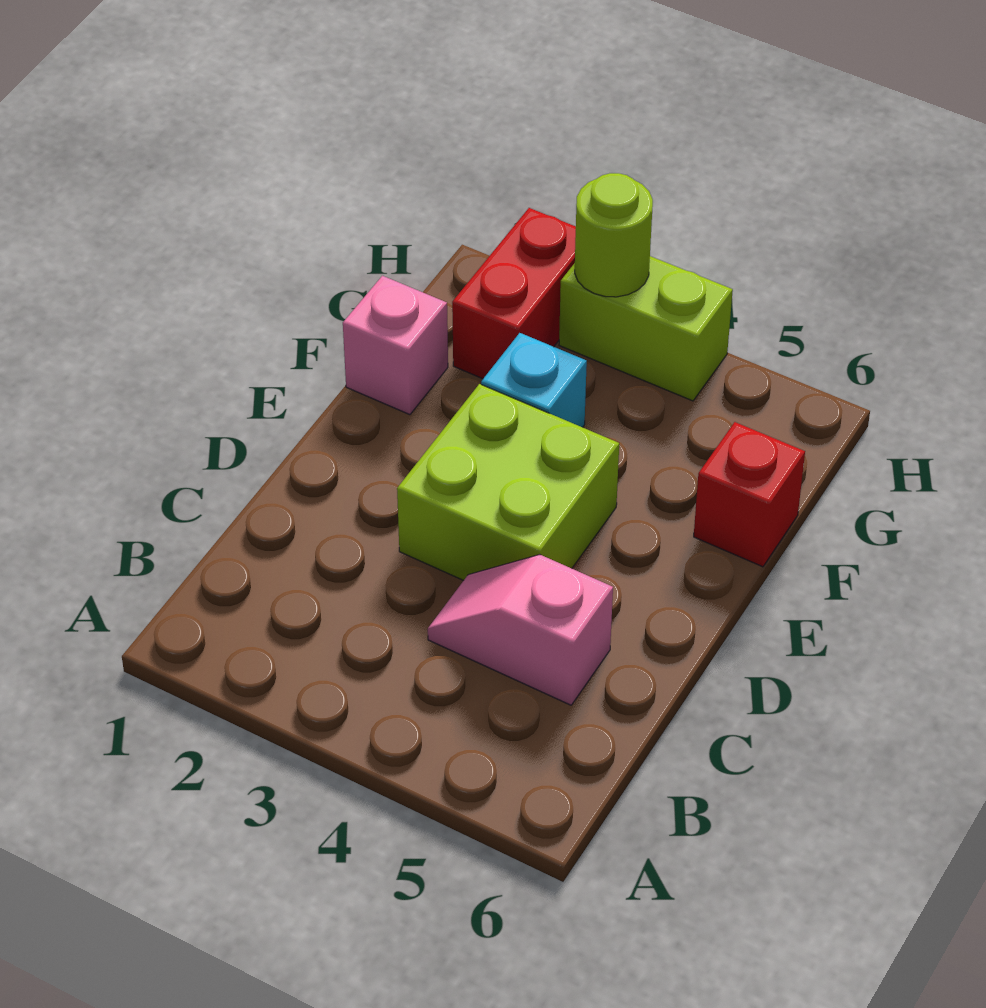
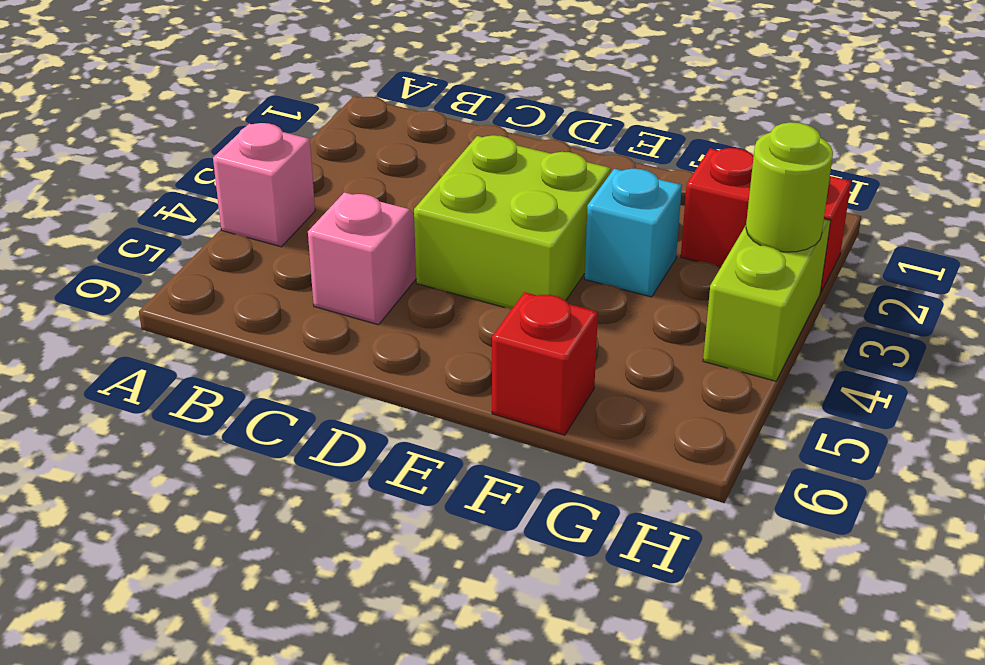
pink brick F1 level 1 -> pink brick A4 level 1

